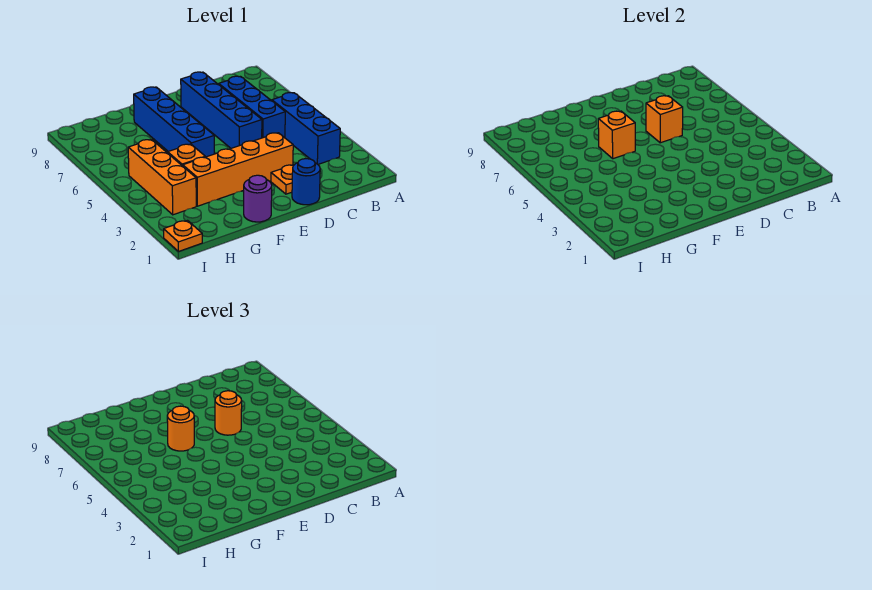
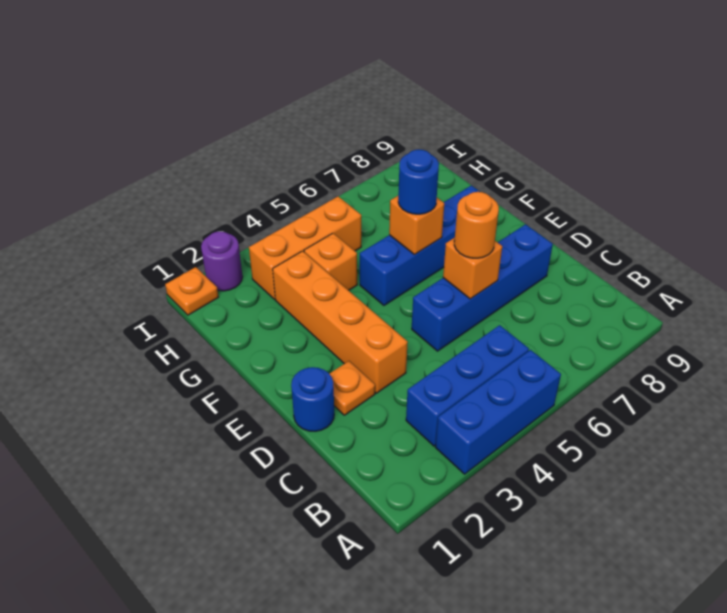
blue brick C5:C7 level 1 -> blue brick A3:A5 level 1
purple round brick F1 level 1 -> purple round brick I2 level 1
orange round brick F6 level 3 -> blue round brick F6 level 3

